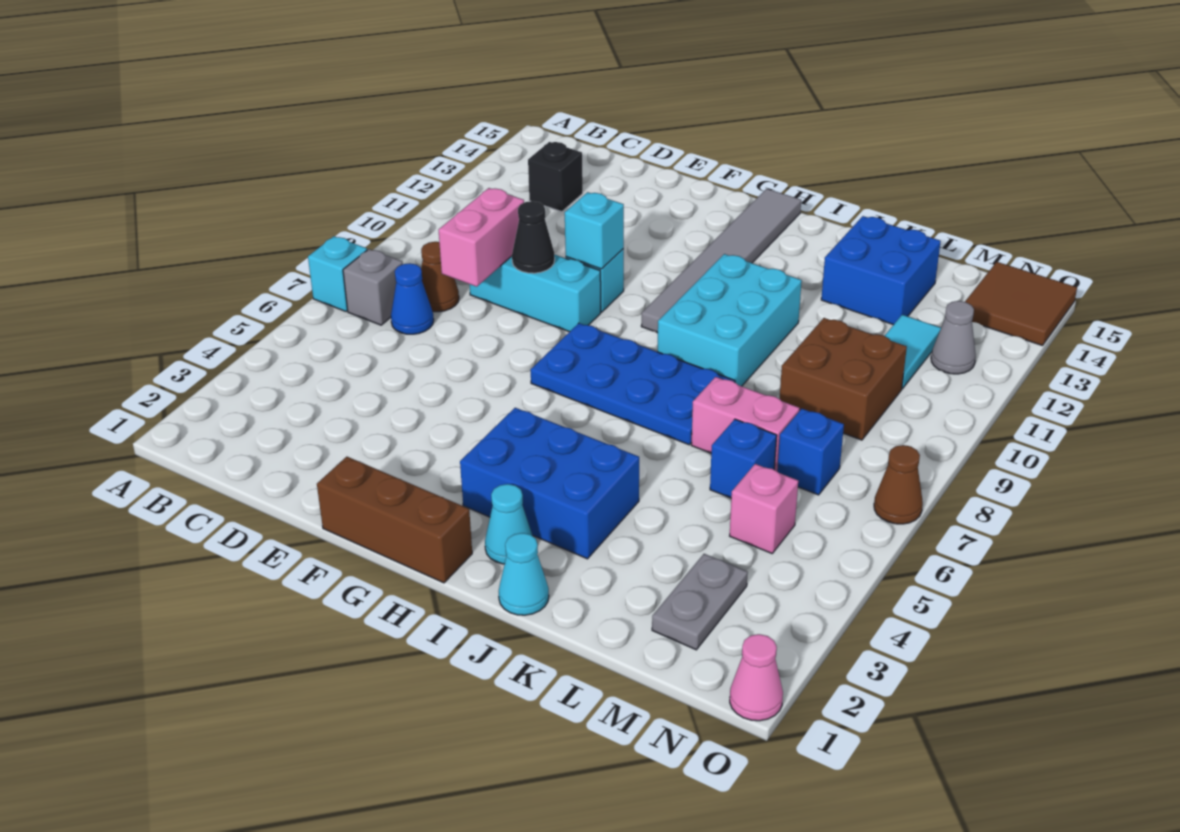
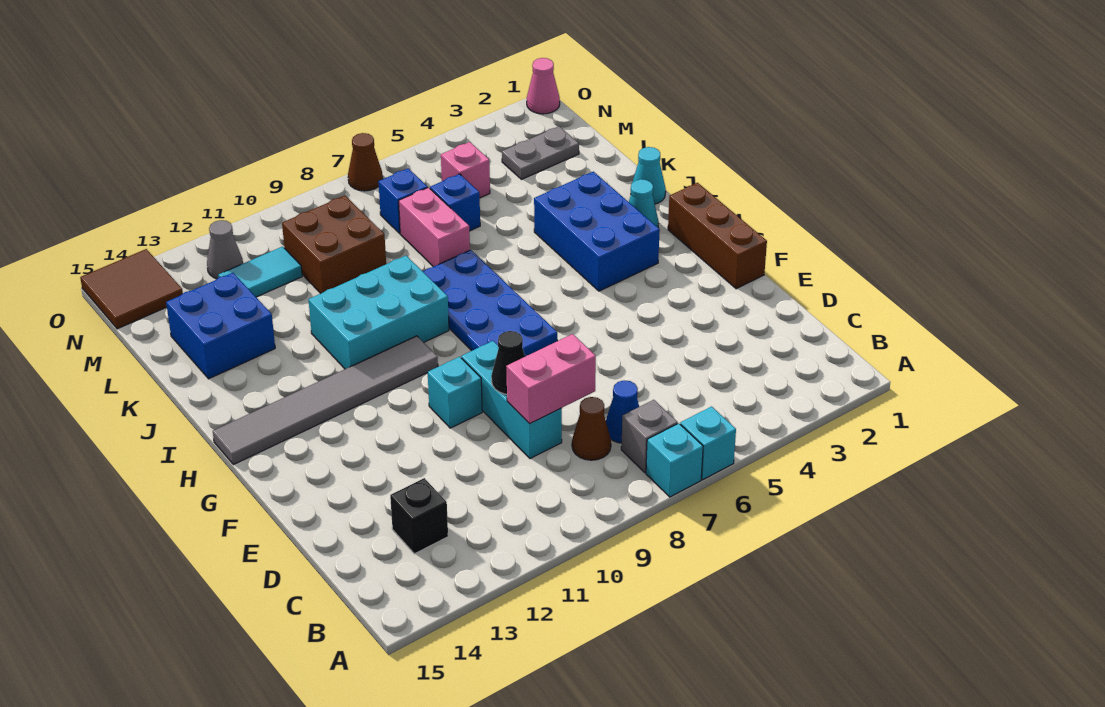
cyan brick F10 level 2 -> cyan brick A6 level 1

